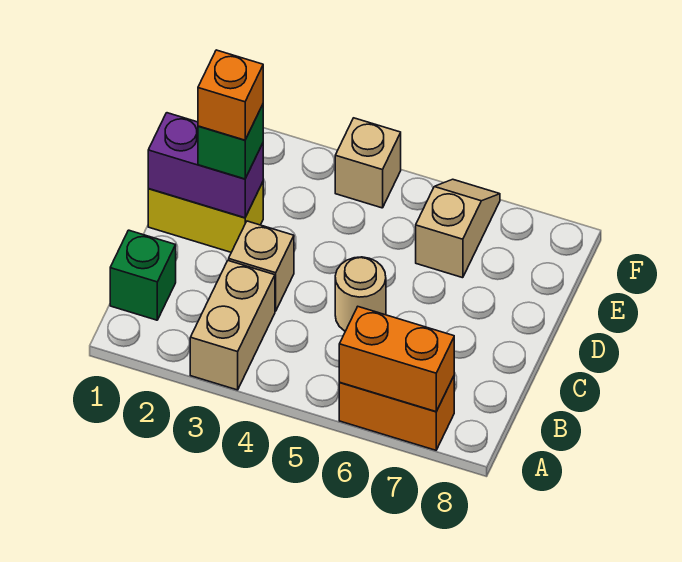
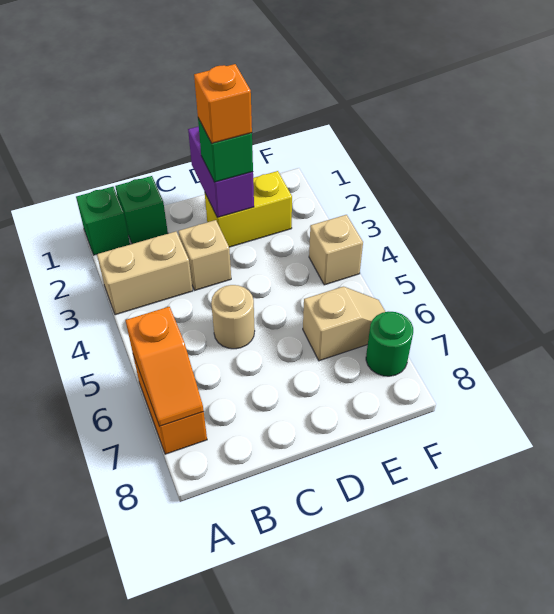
none -> green brick A1 level 1
orange brick A6:A7 level 2 -> orange slope A6:A7 level 2 top 6
yellow brick D1:D2 level 1 -> yellow brick D2:E2 level 1
none -> green round brick F7 level 1

